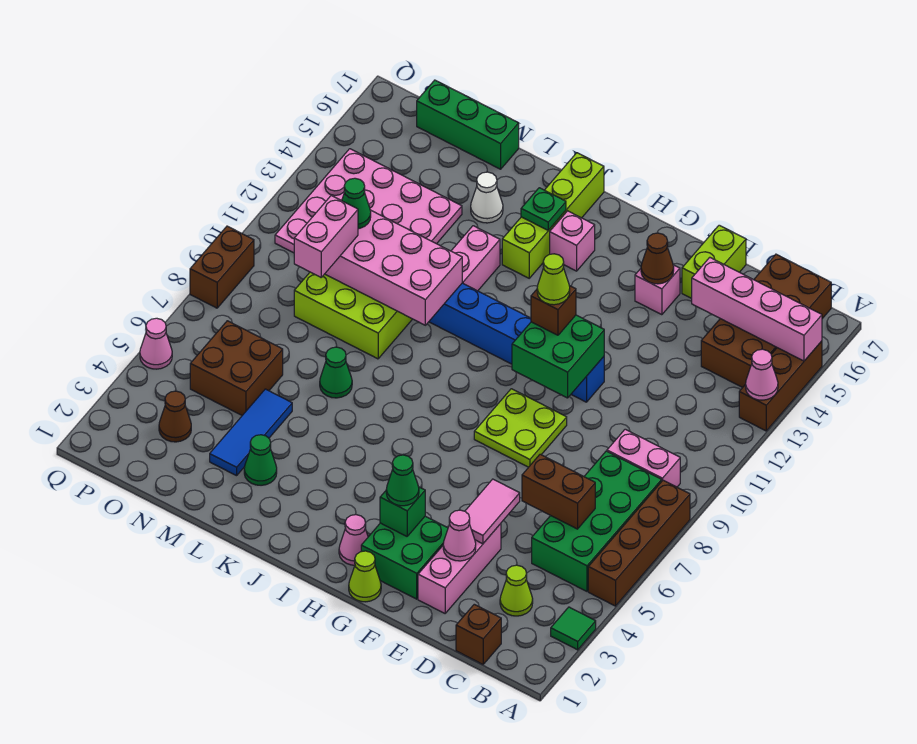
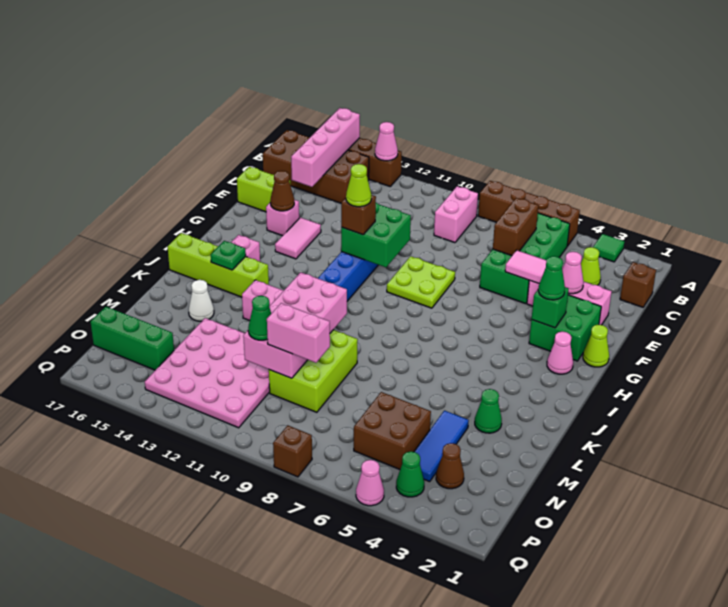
green brick B5:C8 level 1 -> green brick B5:E6 level 1
none -> pink tile F14:G14 level 1
green cone L7 level 1 -> green cone P4 level 1
blue tile M3:M5 level 1 -> blue tile M4:O4 level 1
green brick M17:O17 level 1 -> green brick O15:O17 level 1
brown brick Q8:Q9 level 1 -> brown brick Q8 level 1

